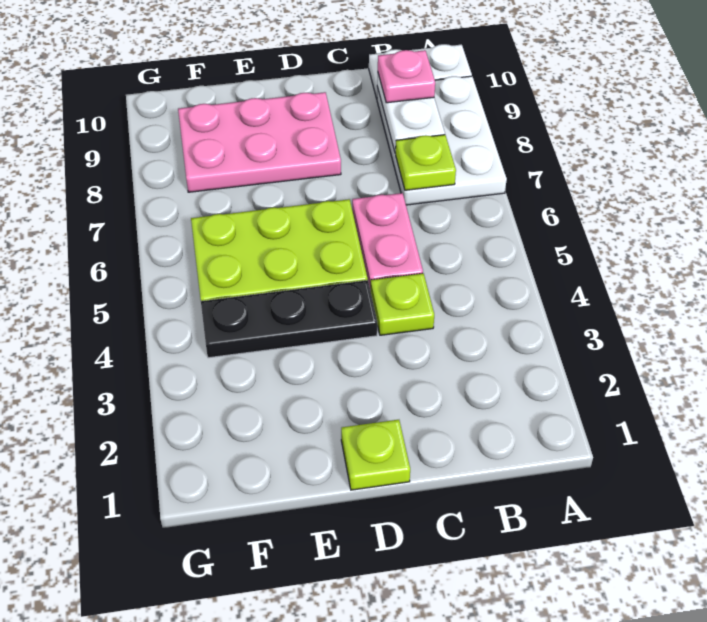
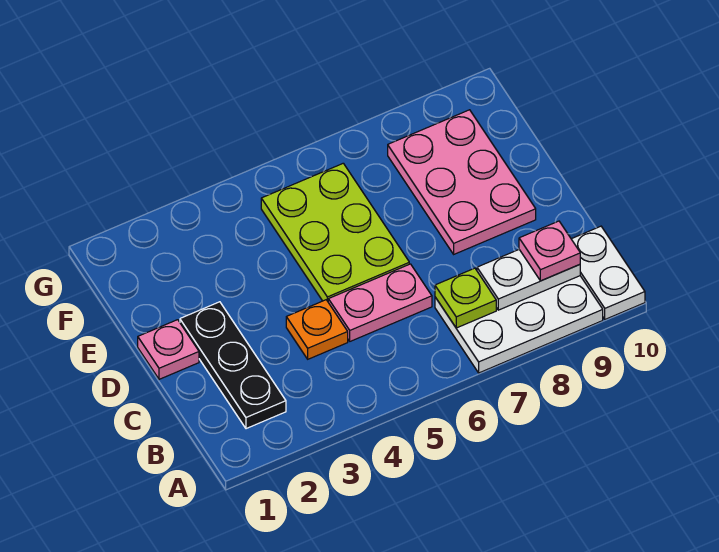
lime plate C4 level 1 -> orange plate C4 level 1
lime plate D1 level 1 -> pink plate D1 level 1
black plate D4:F4 level 1 -> black plate B2:D2 level 1

